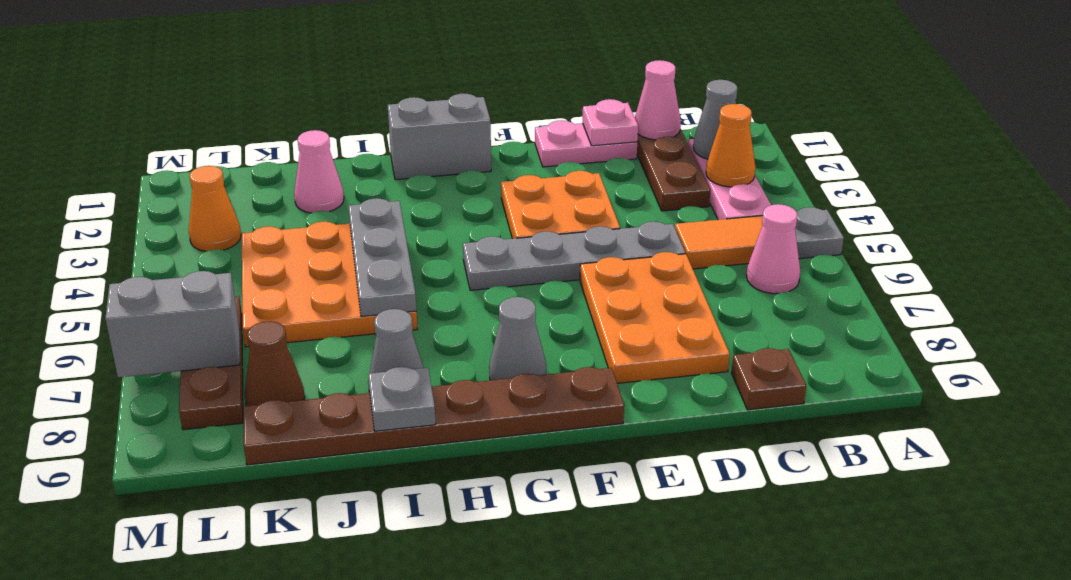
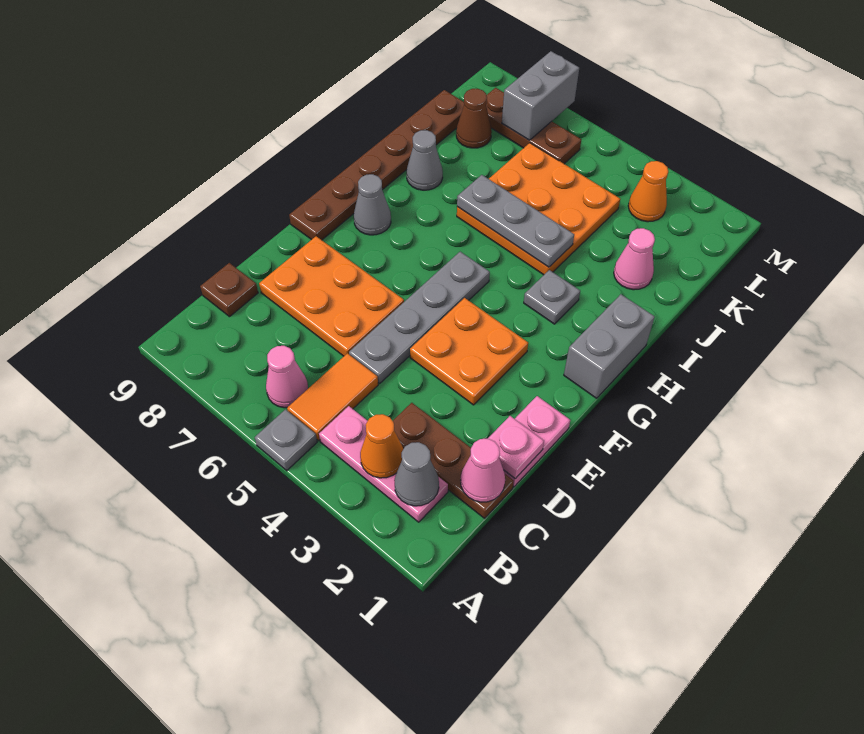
grey plate I9 level 2 -> grey plate H3 level 1

